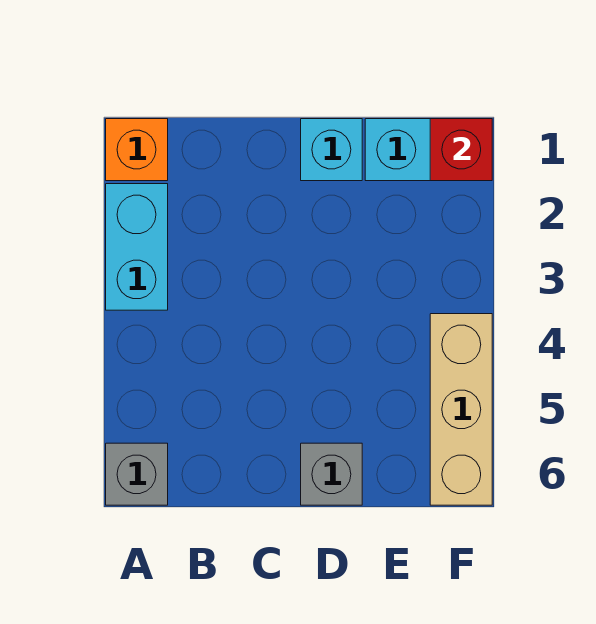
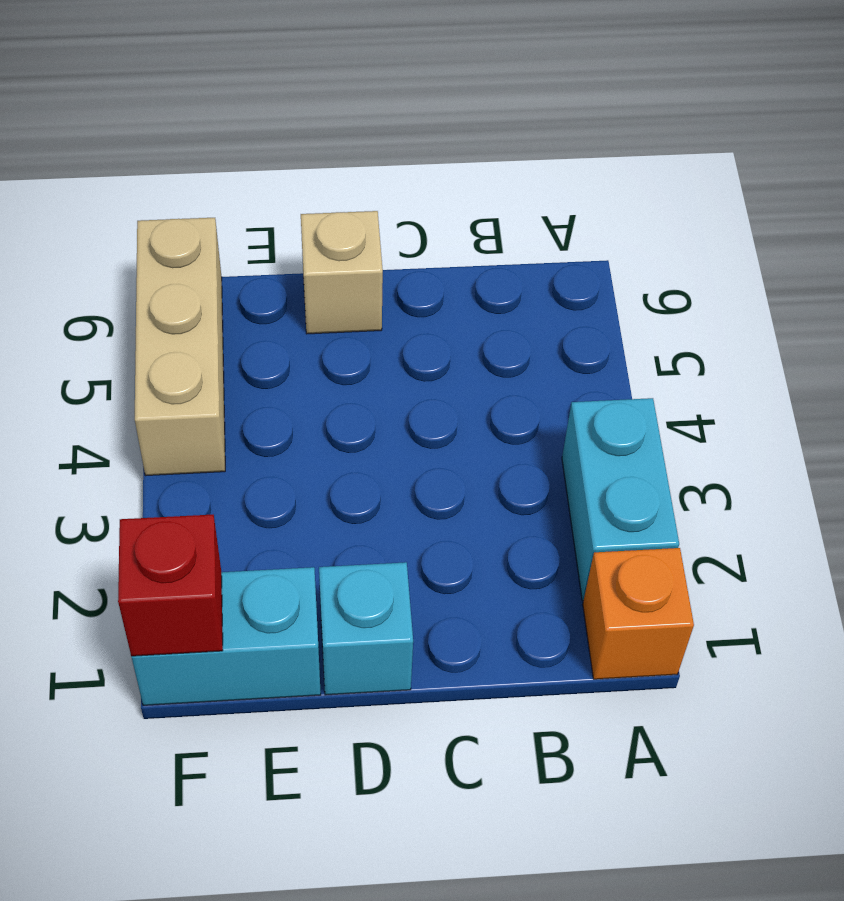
grey brick A6 level 1 -> none
grey brick D6 level 1 -> tan brick D6 level 1

